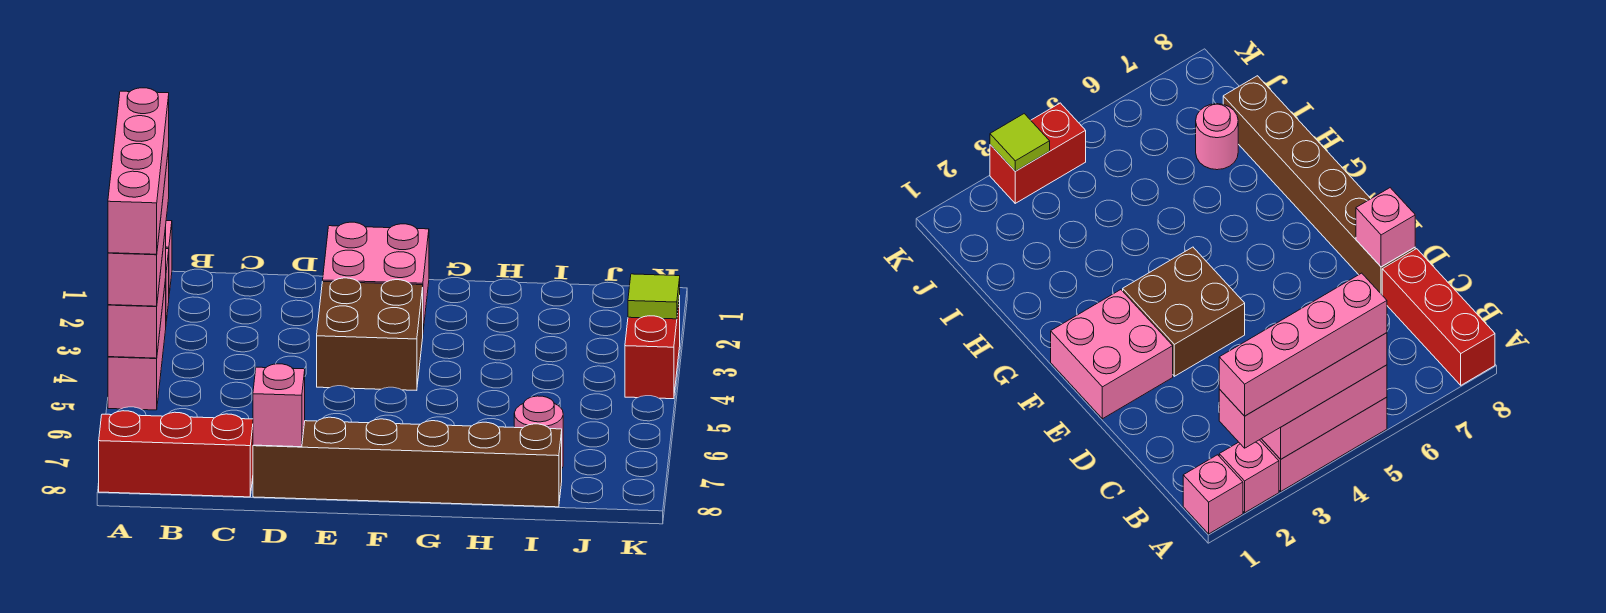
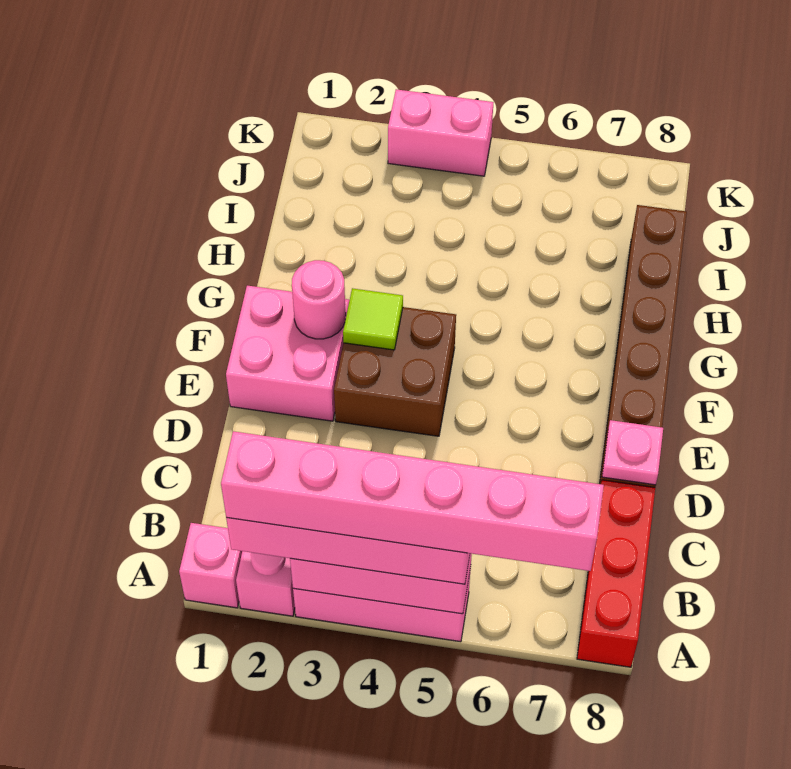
pink brick A2:A5 level 4 -> pink brick A2:A7 level 4
pink brick D8 level 2 -> pink plate D8 level 2
pink round brick I7 level 1 -> pink round brick F2 level 2
red brick K3:K4 level 1 -> pink brick K3:K4 level 1
lime tile K3 level 2 -> lime tile F3 level 2

